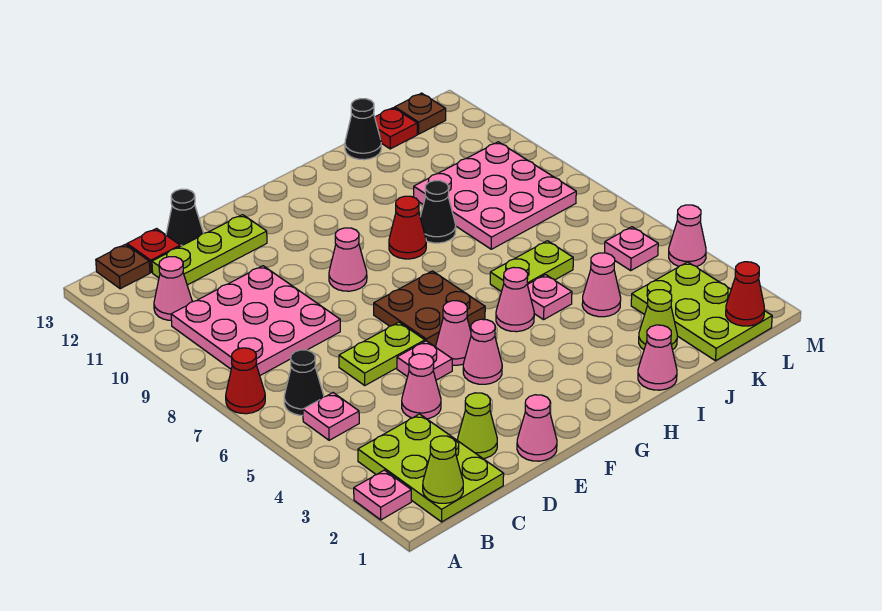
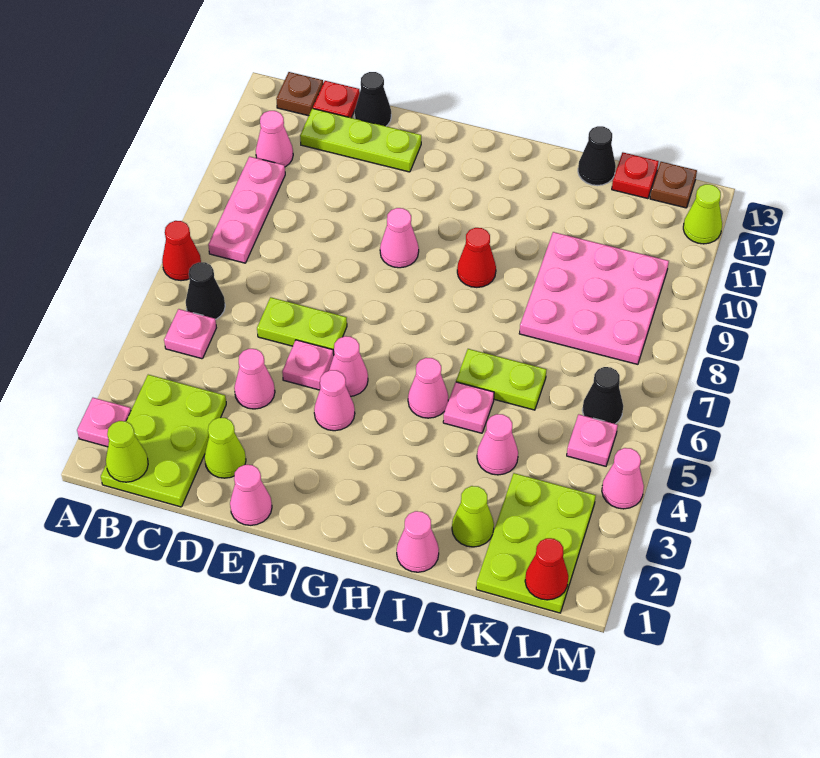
pink plate B8:D10 level 1 -> pink plate B8:B10 level 1
brown plate F6:G7 level 1 -> none
black cone I9 level 1 -> black cone L6 level 1
none -> lime cone M12 level 1

